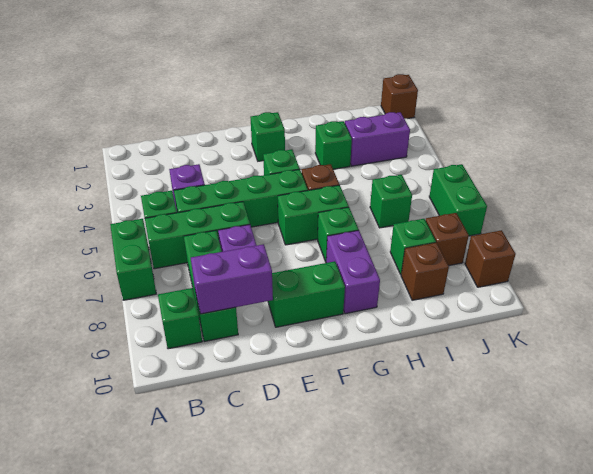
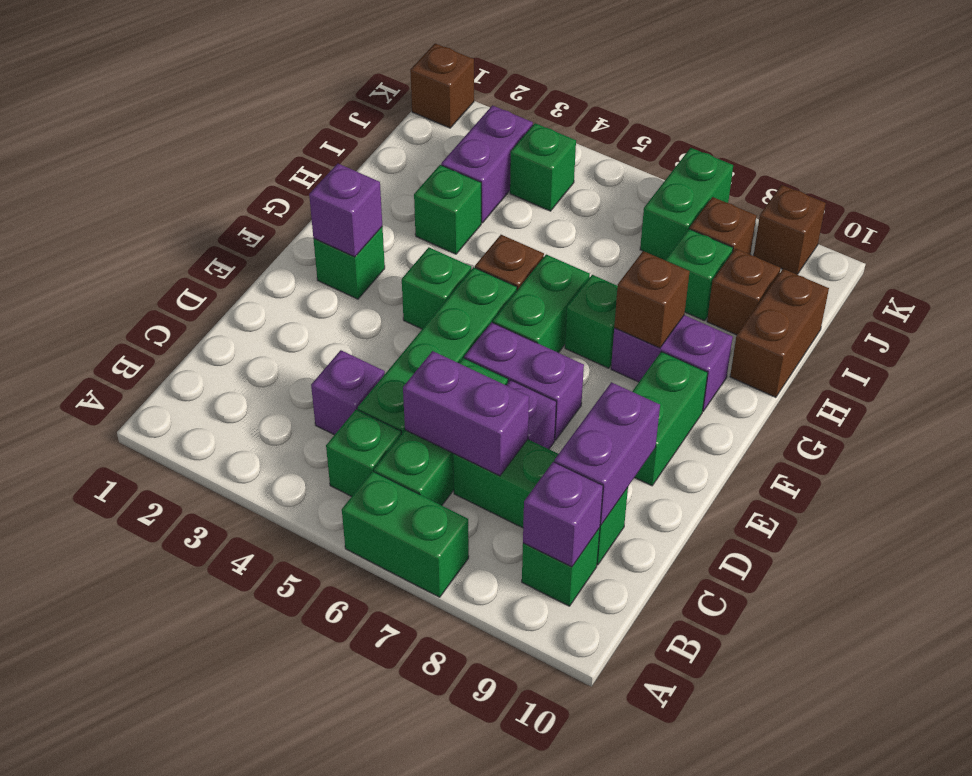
none -> purple brick B9 level 2
none -> purple brick C6:C7 level 2
none -> purple brick E6:E7 level 1
none -> purple brick F2 level 2
none -> brown brick G8 level 2
none -> brown brick H10:I10 level 1
green brick I6 level 1 -> green brick J4 level 1
green brick K6:K7 level 1 -> green brick J7:K7 level 1

